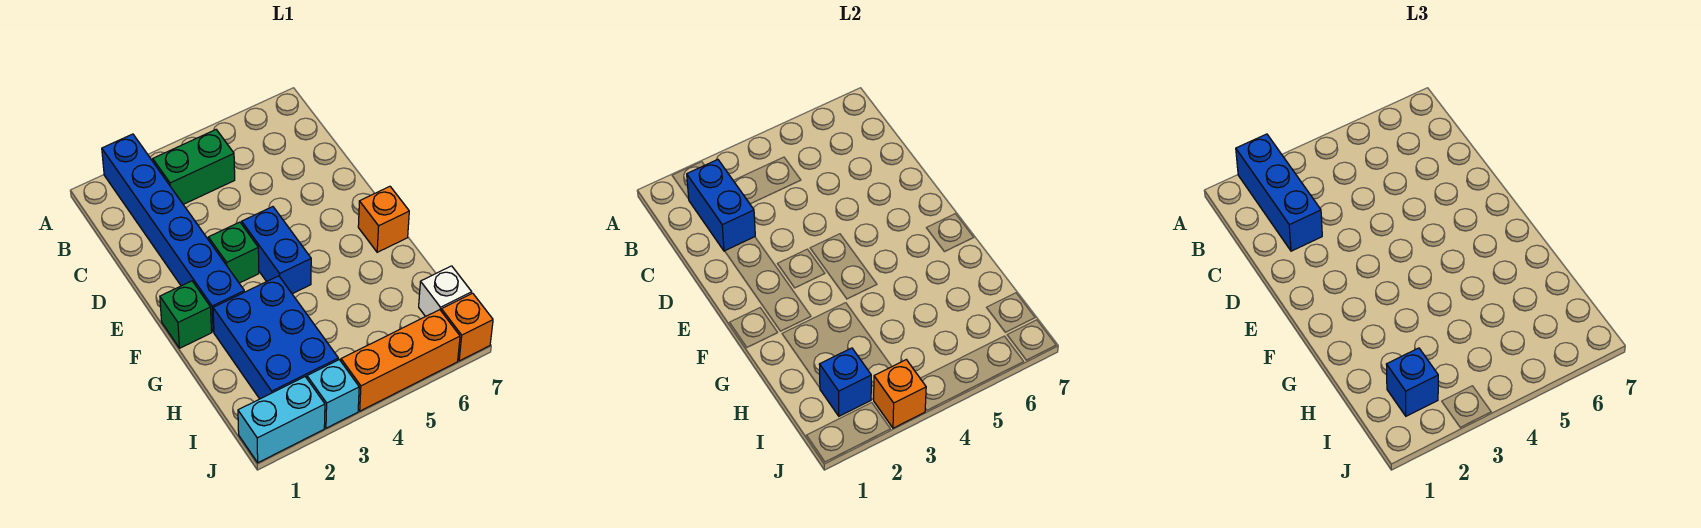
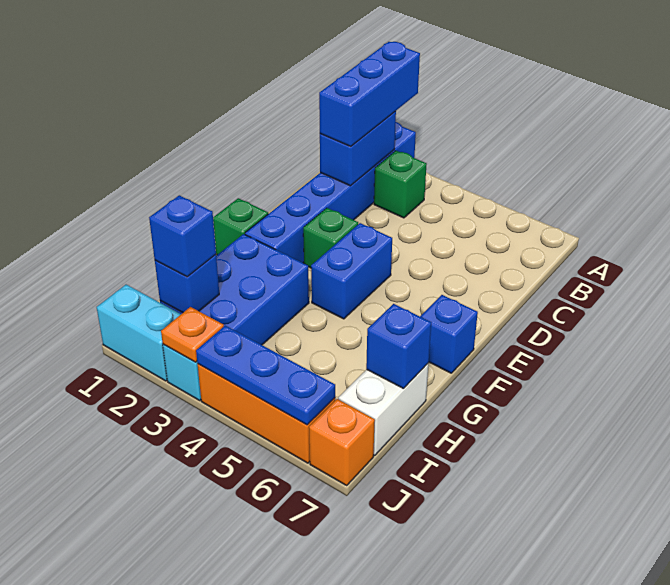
green brick B3:B4 level 1 -> green brick B3 level 1
orange brick F7 level 1 -> blue brick F7 level 1
none -> blue brick H7 level 2
white brick I7 level 1 -> white brick H7:I7 level 1
orange brick J3 level 2 -> orange plate J3 level 2
none -> blue plate J4:J6 level 2

